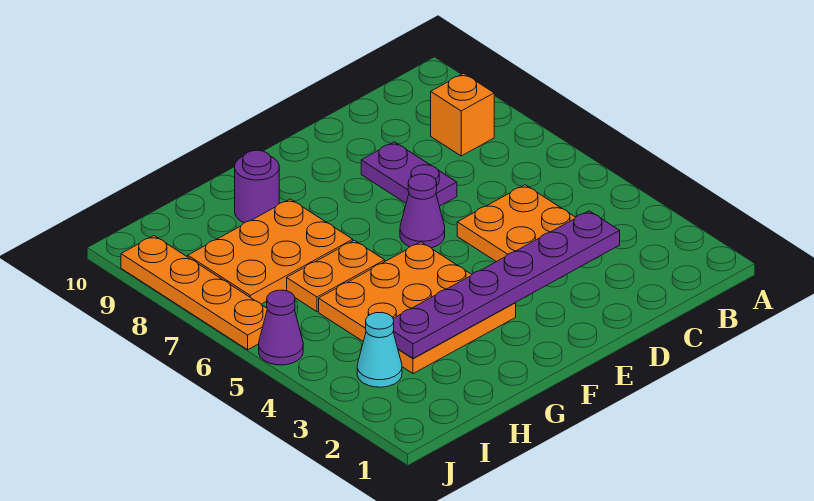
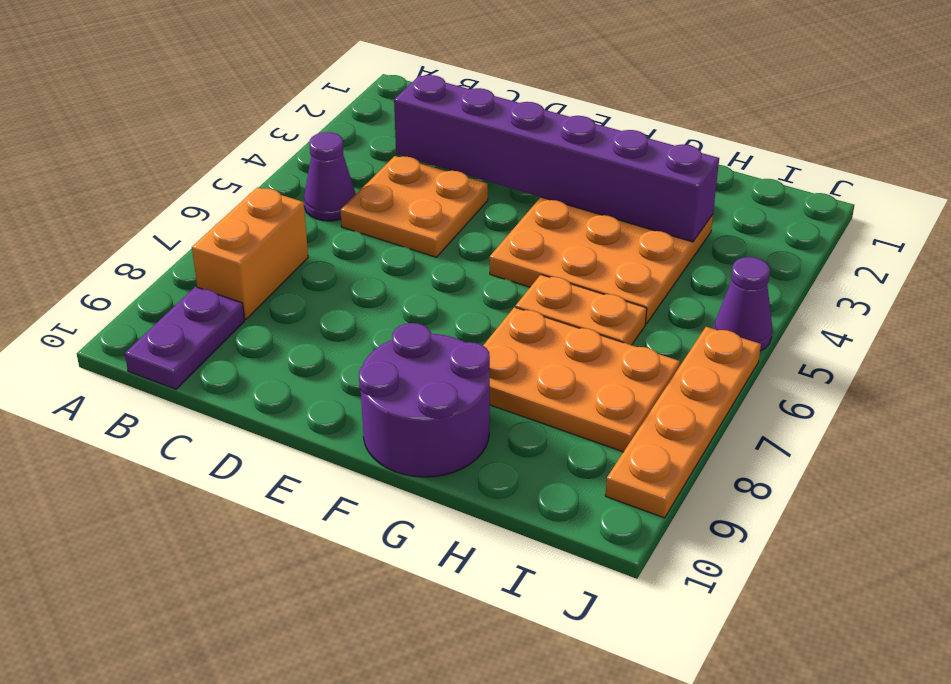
orange brick B8 level 1 -> orange brick B7:B8 level 1
purple plate C3:H3 level 2 -> purple brick C3:H3 level 2
purple plate D7:D8 level 1 -> purple plate B9:B10 level 1
purple cone E6 level 1 -> purple cone B5 level 1
purple round brick G9 level 1 -> purple round brick F9:G10 level 1
cyan cone I3 level 1 -> none

